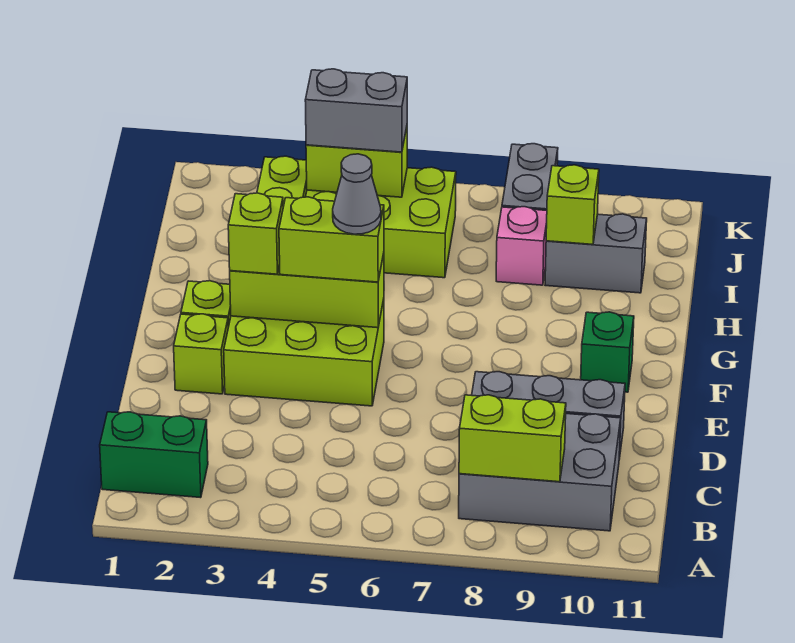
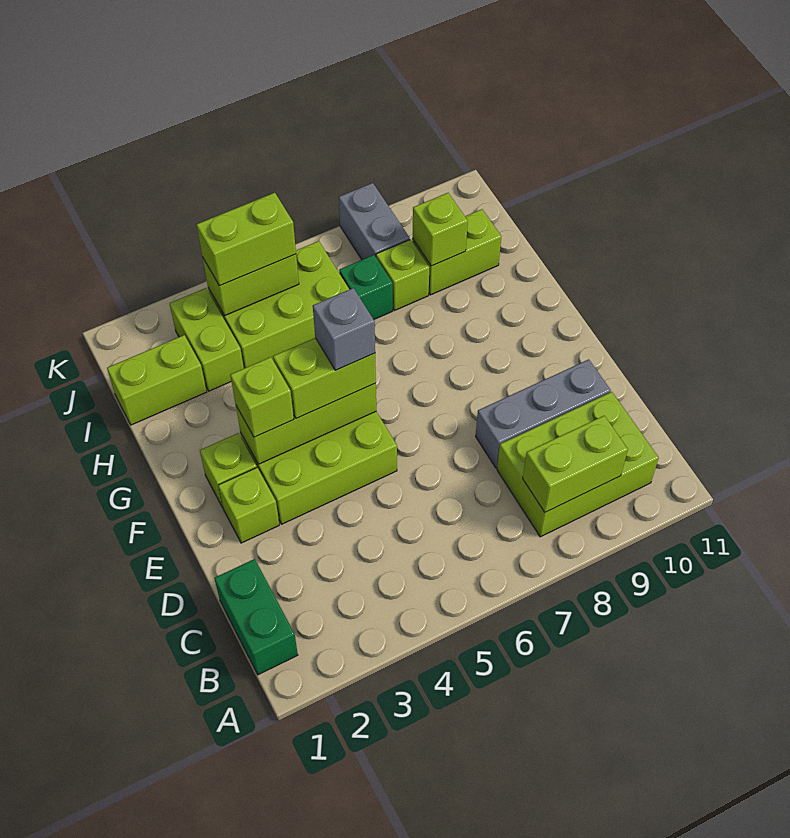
green brick B1:B2 level 1 -> green brick B1:C1 level 1
grey brick B8:C10 level 1 -> lime brick B8:C10 level 1
grey cone F5 level 4 -> grey brick F5 level 4
green brick F10 level 1 -> green brick I7 level 1
none -> lime brick I1:I2 level 1
pink brick I8 level 1 -> lime brick I8 level 1
grey brick I9:I10 level 1 -> lime brick I9:I10 level 1
grey brick J4:J5 level 3 -> lime brick J4:J5 level 3

